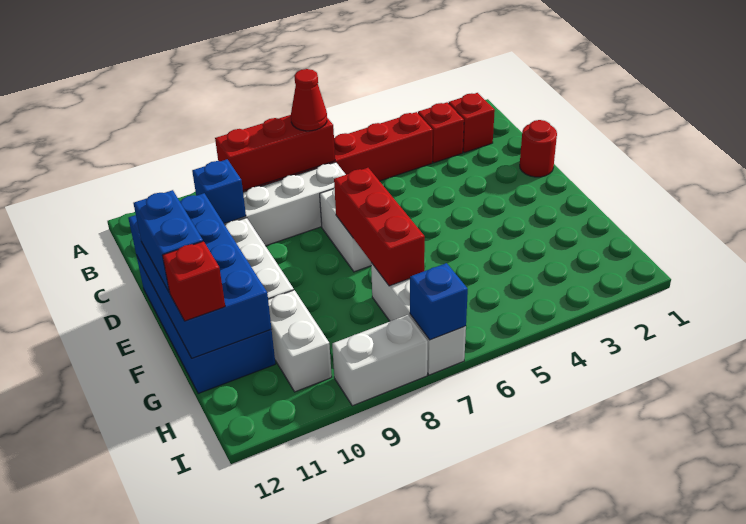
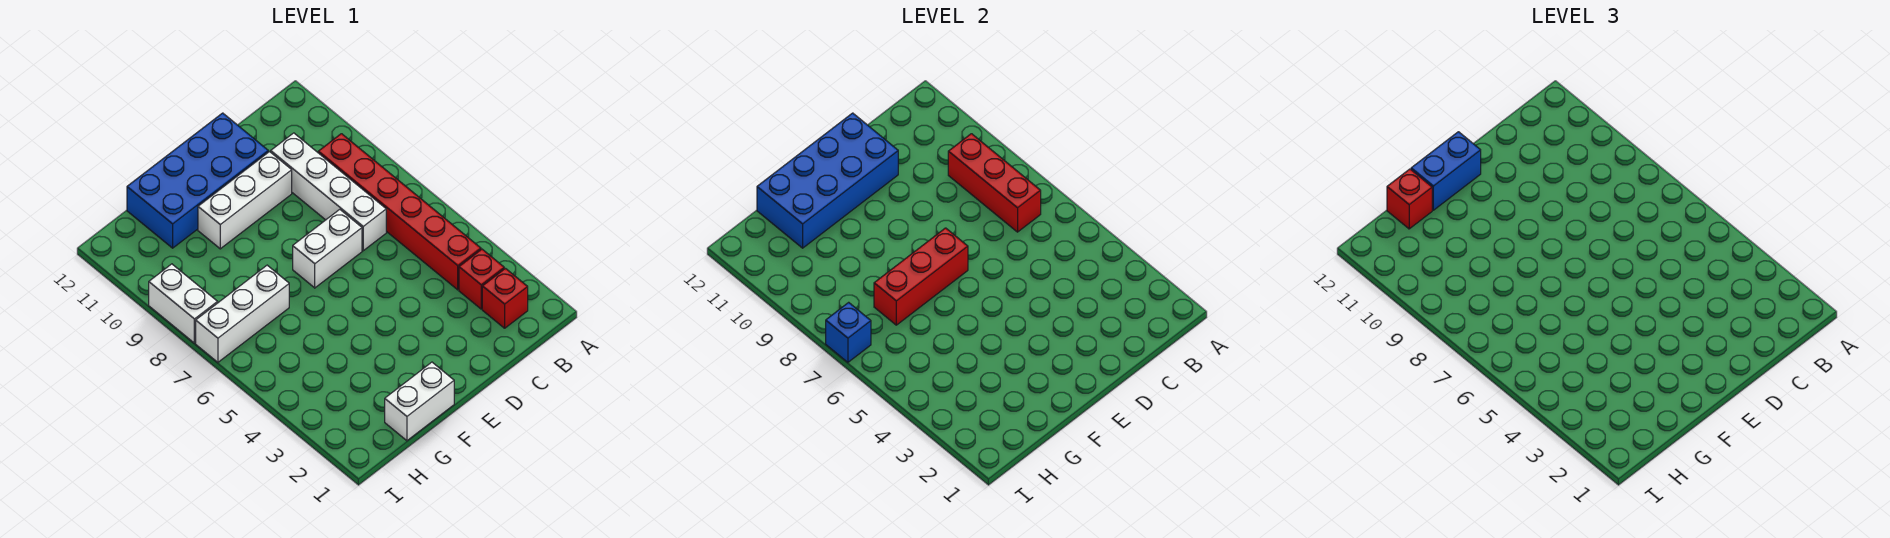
red cone B7 level 3 -> none
blue brick C10 level 2 -> none
red round brick D1 level 1 -> none
white brick G10:H10 level 1 -> white brick F1:G1 level 1

